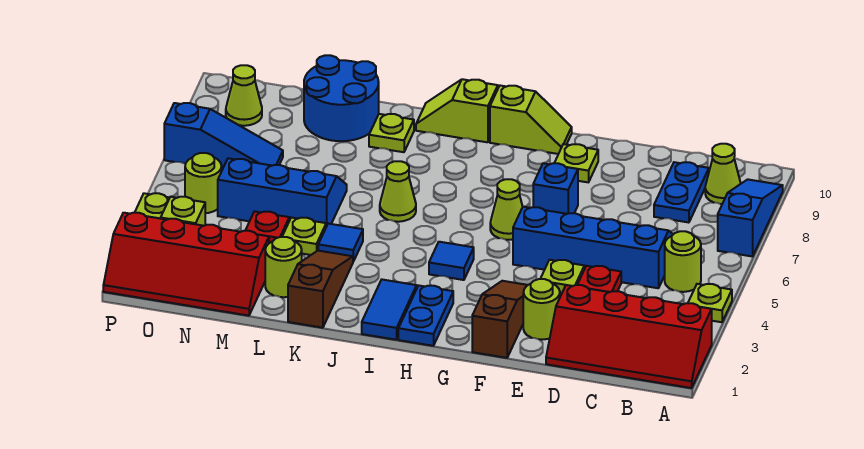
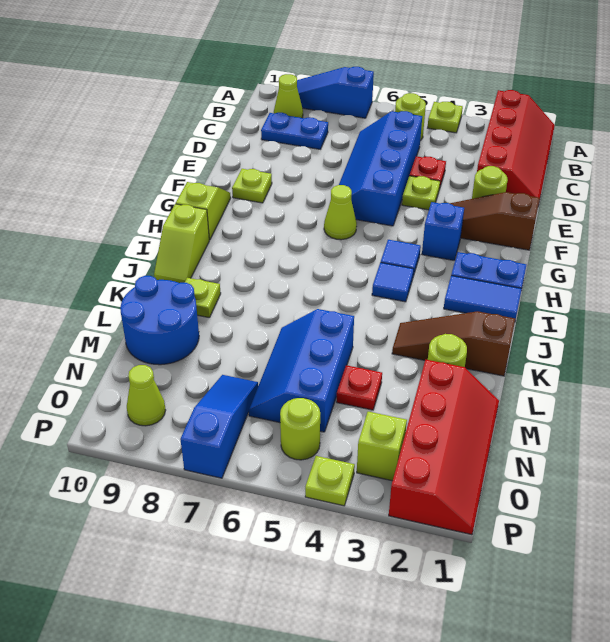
blue brick F7 level 1 -> blue brick G3 level 1
lime cone J6 level 1 -> none
blue tile K4 level 1 -> blue tile I4 level 1
lime plate L4 level 1 -> none

